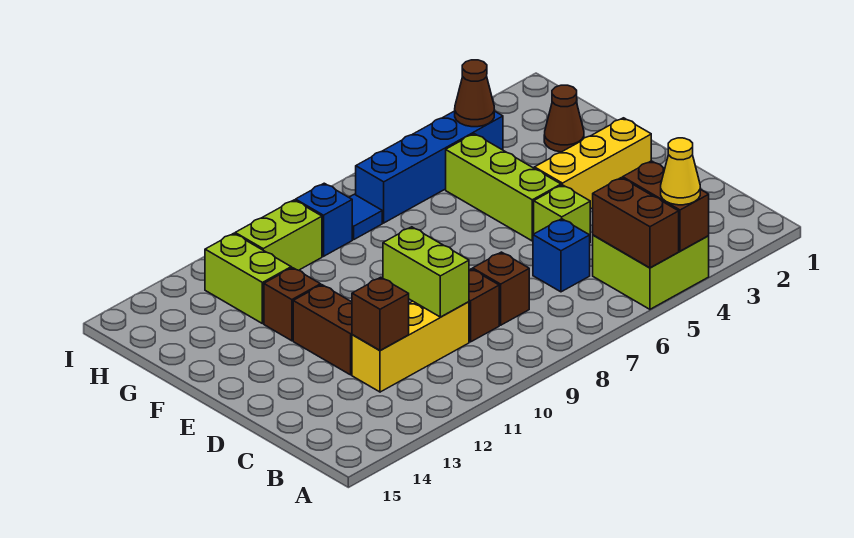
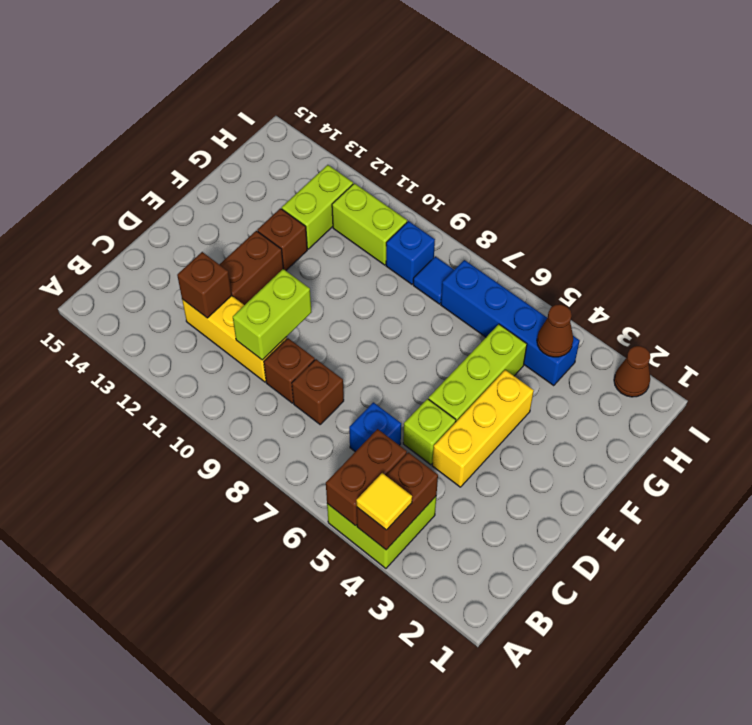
yellow cone A4 level 3 -> yellow tile A4 level 3
yellow brick E2:E4 level 1 -> yellow brick D4:F4 level 1
brown cone G2 level 1 -> brown cone I2 level 1

